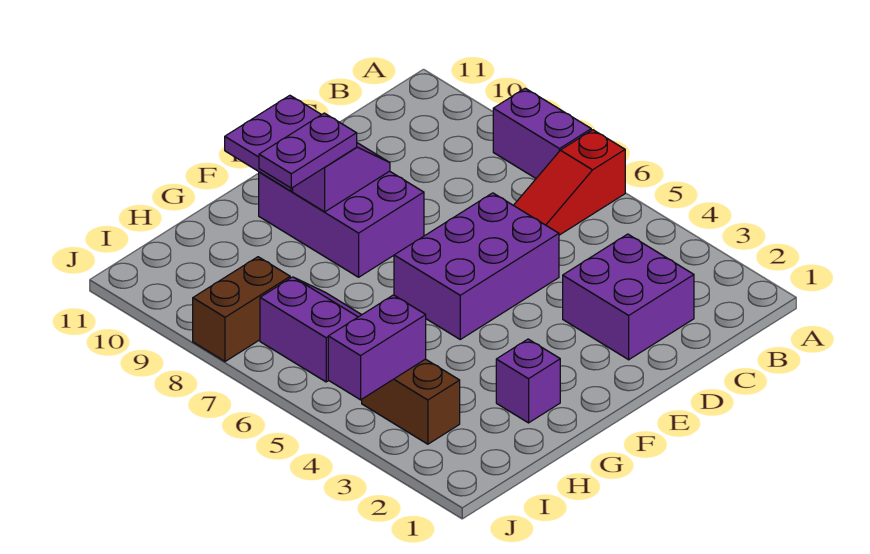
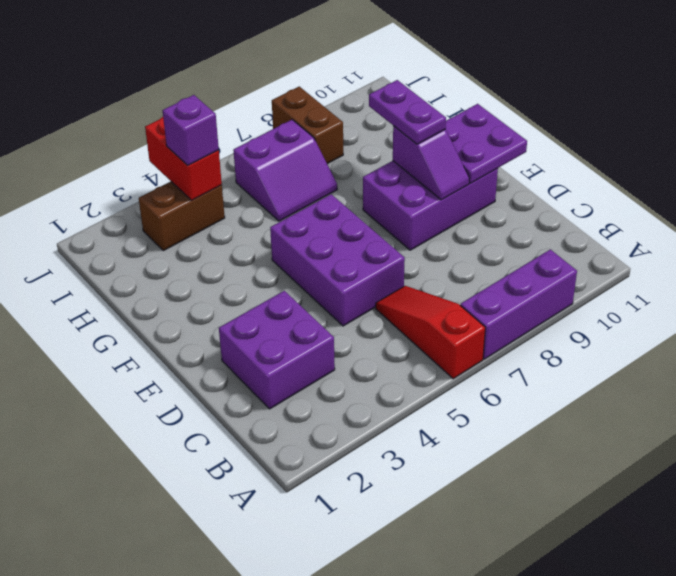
purple brick A7:A8 level 1 -> purple brick A7:A9 level 1
purple brick G2 level 1 -> purple brick I4 level 3
purple brick I4:J4 level 2 -> red brick I4:J4 level 2

